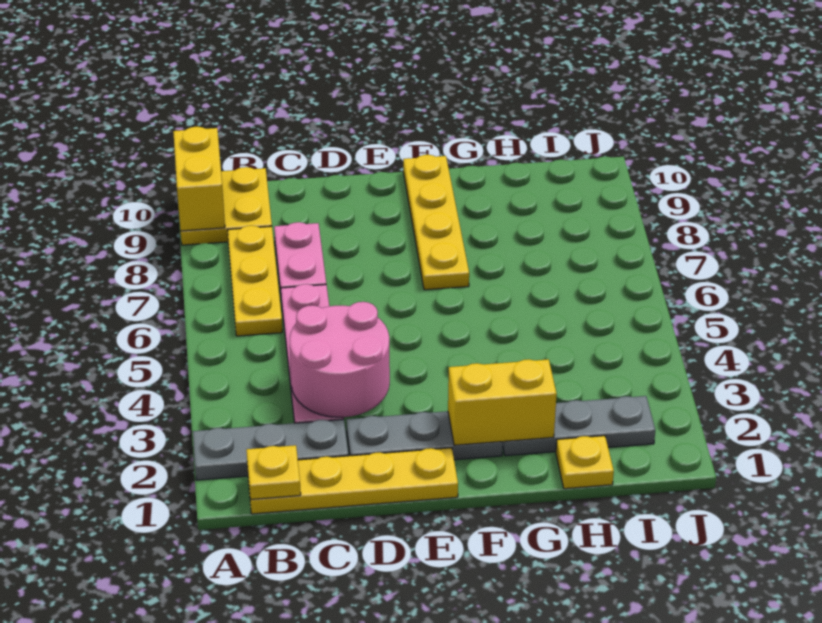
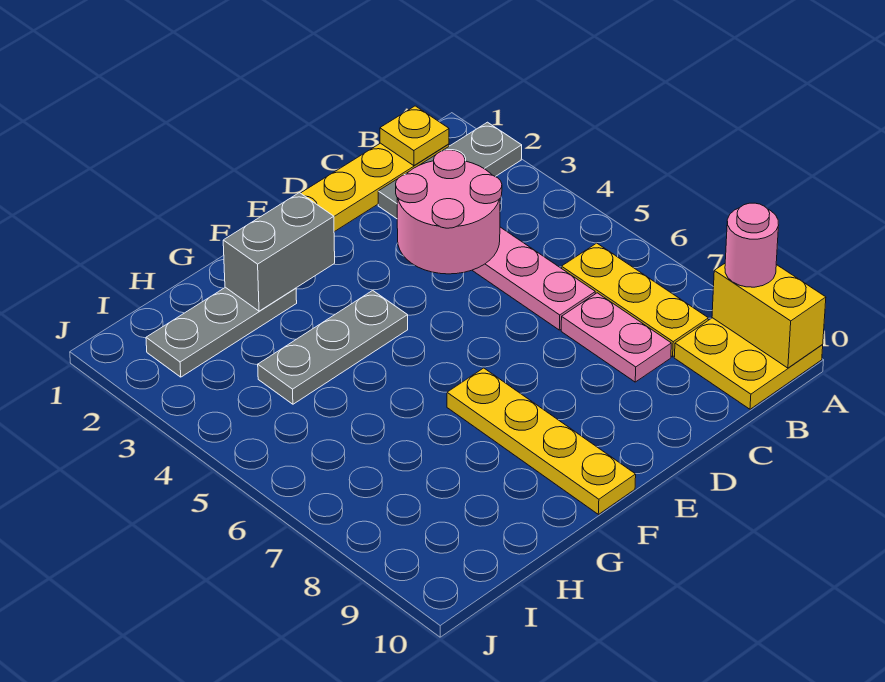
none -> pink round brick A9 level 3
grey plate D2:F2 level 1 -> grey plate F4:H4 level 1
yellow brick F2:G2 level 2 -> grey brick F2:G2 level 2
yellow plate H1 level 1 -> none

